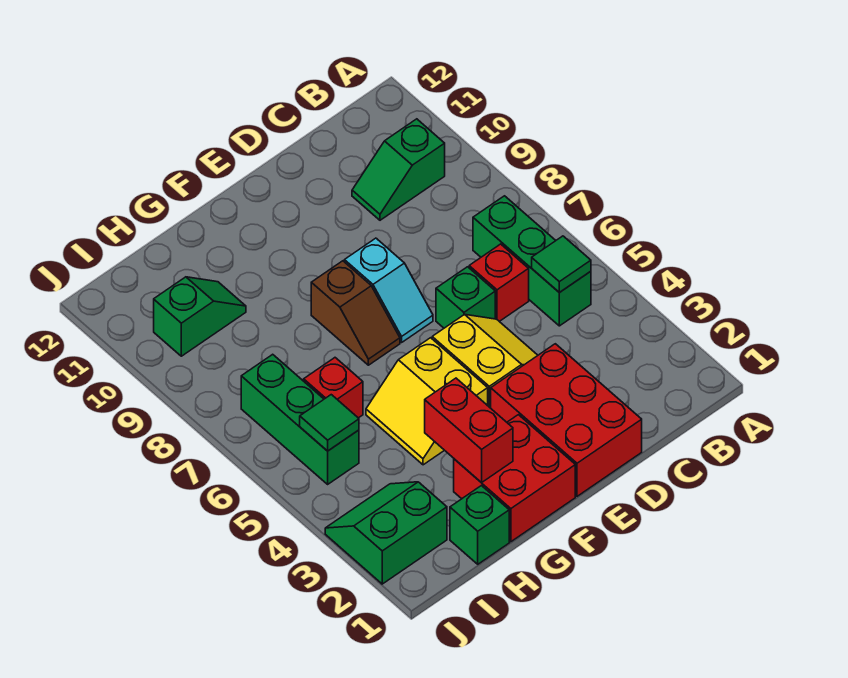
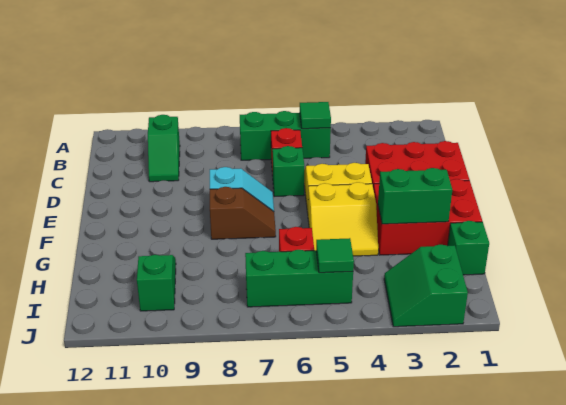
red brick F1:G2 level 1 -> red brick F1:G3 level 1
red brick G2:G3 level 2 -> green brick G2:G3 level 2

